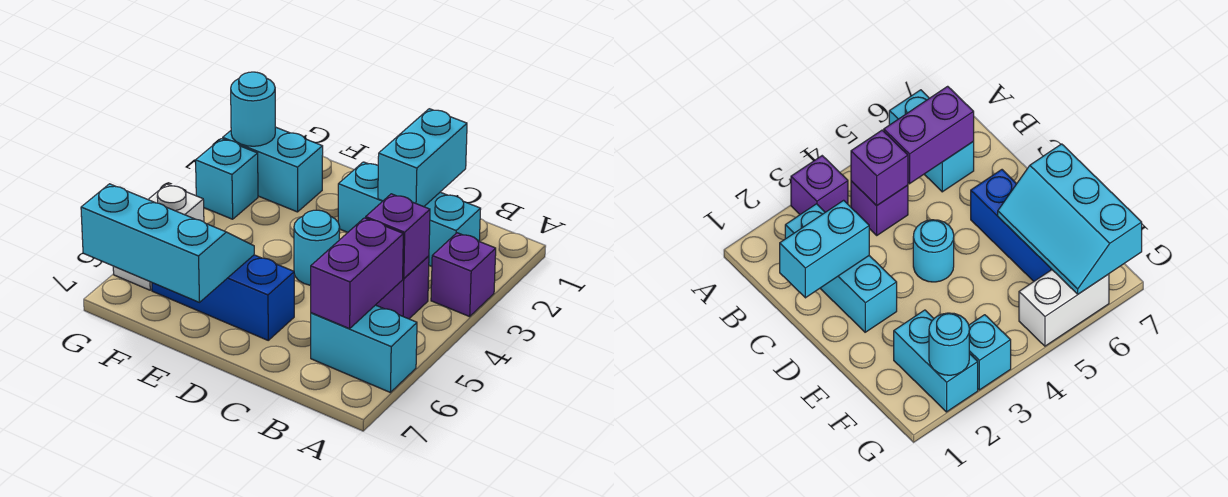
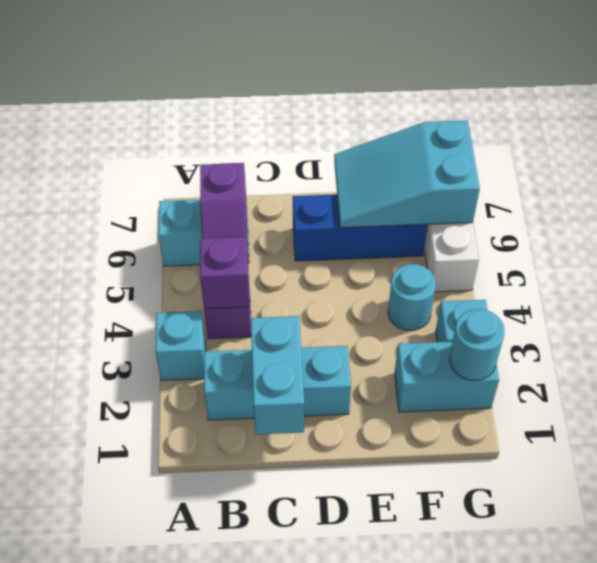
purple brick A3 level 1 -> cyan brick A3 level 1
purple brick B5:B6 level 2 -> purple slope B5:B6 level 2 top 6
cyan round brick D4 level 1 -> cyan round brick F4 level 1
cyan slope E6:G7 level 2 top 7 -> cyan slope E6:G7 level 2 top G

